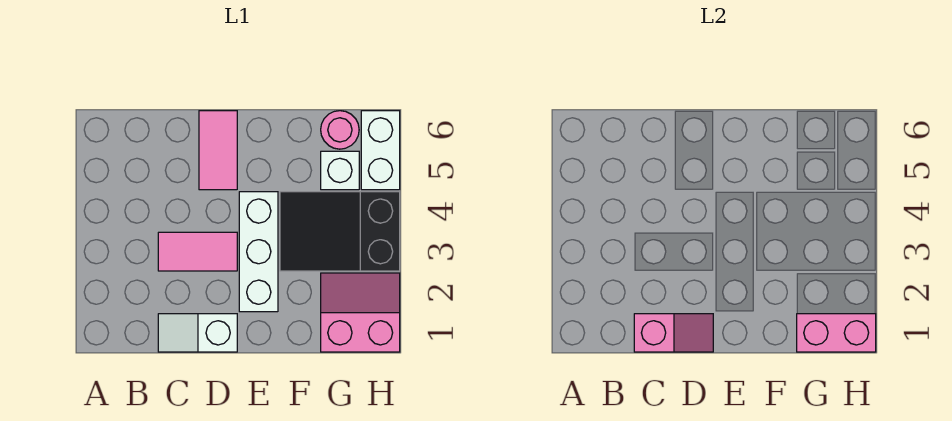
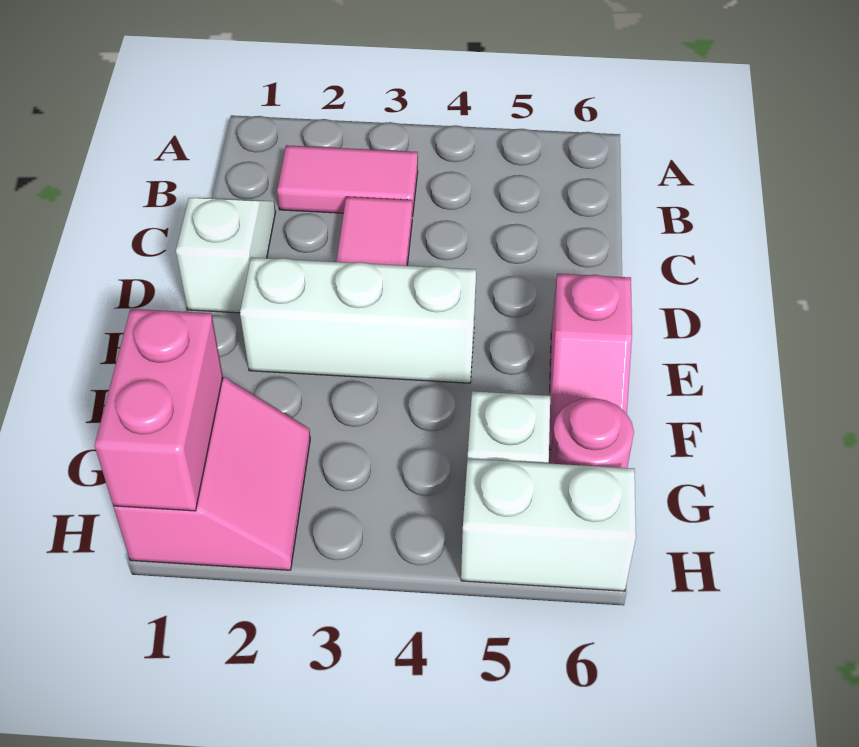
pink slope C1:D1 level 2 top C -> pink slope E6:F6 level 1 top E
pink tile D5:D6 level 1 -> pink tile B2:B3 level 1
black slope F3:H4 level 1 top H -> none

